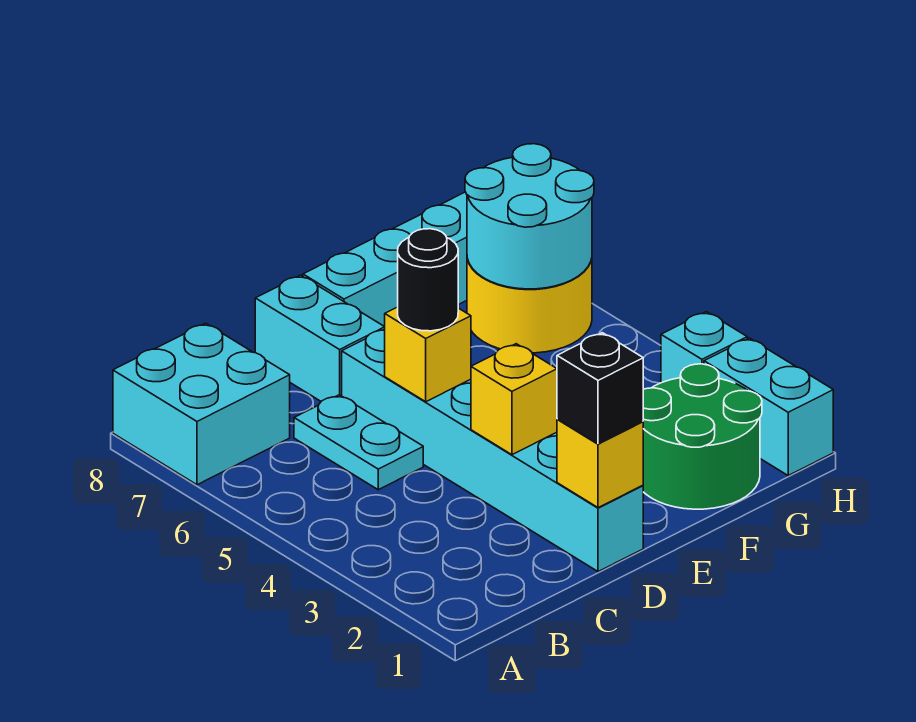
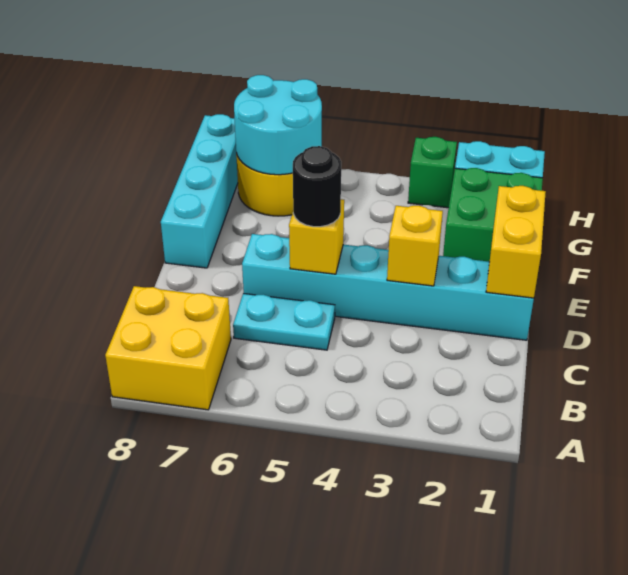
cyan brick A7:B8 level 1 -> yellow brick A7:B8 level 1
yellow brick D1 level 2 -> yellow brick D1:E1 level 2
black brick D1 level 3 -> none
cyan brick D7:D8 level 1 -> none
green round brick F1:G2 level 1 -> green brick F1:G2 level 1
cyan brick H3 level 1 -> green brick H3 level 1

